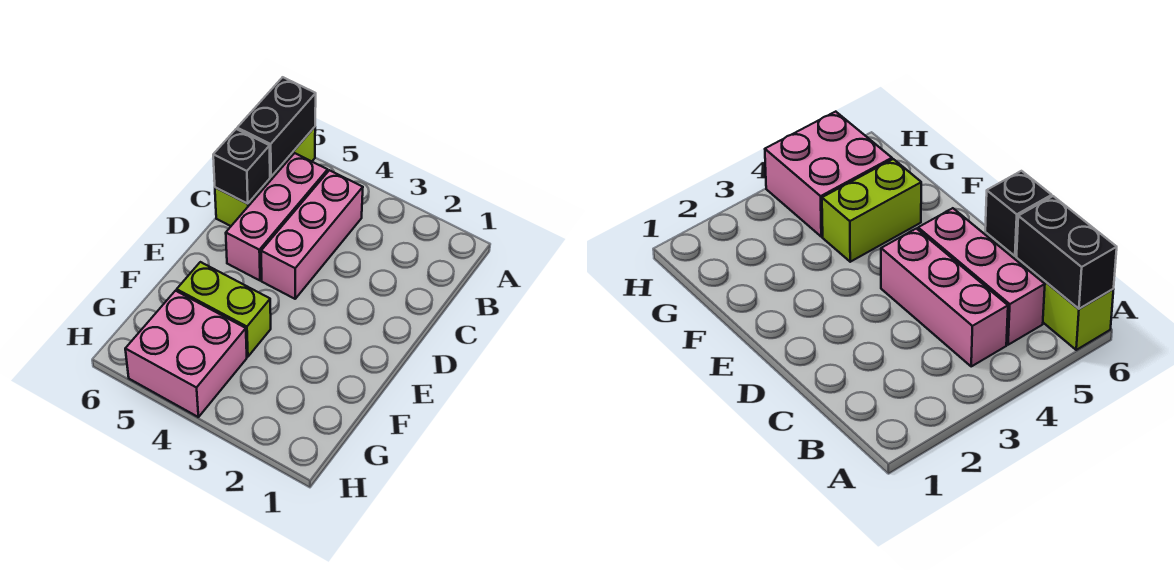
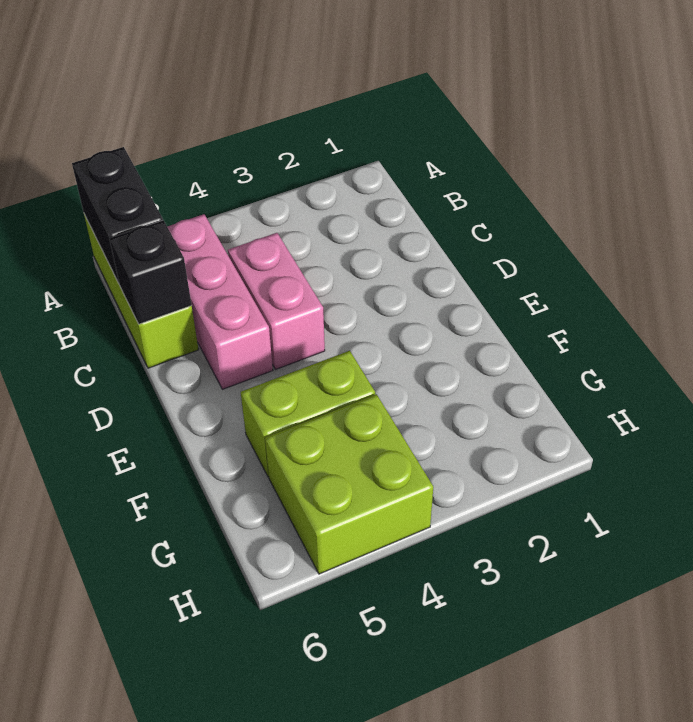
pink brick B4:D4 level 1 -> pink brick C4:D4 level 1
pink brick G4:H5 level 1 -> lime brick G4:H5 level 1

